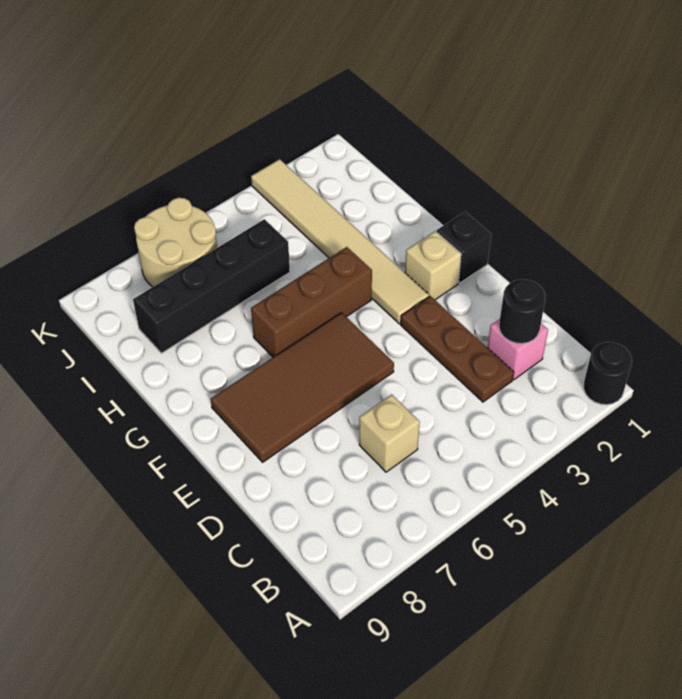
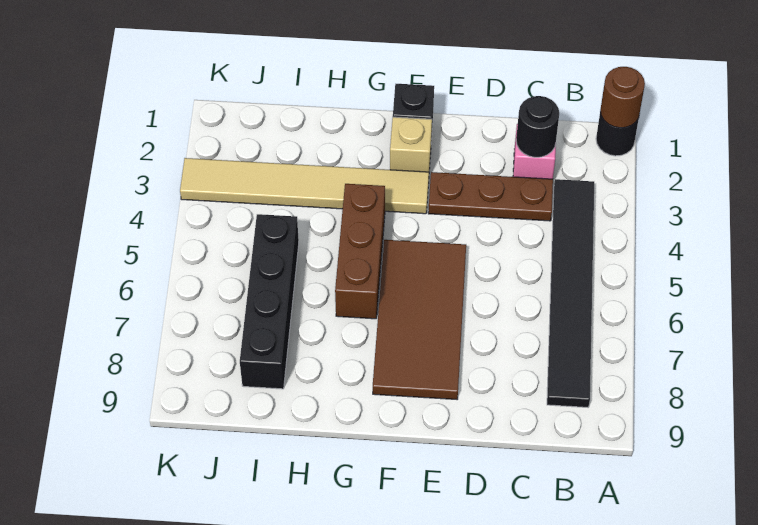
none -> brown round brick A1 level 2
none -> black tile B3:B8 level 1
tan brick C6 level 1 -> none
tan round brick J6:K7 level 1 -> none

